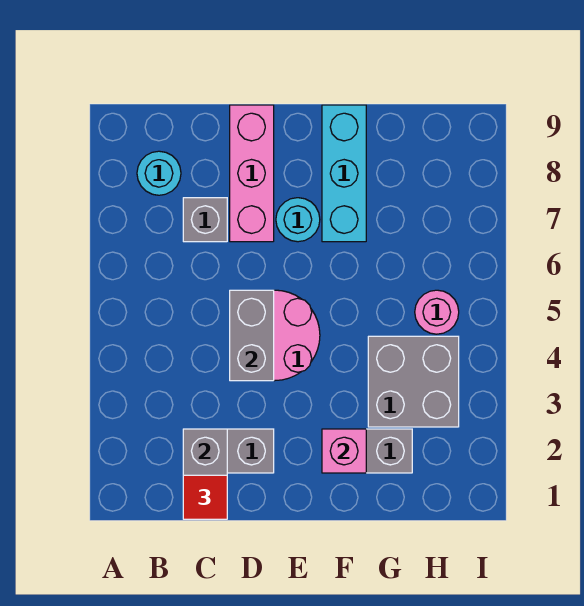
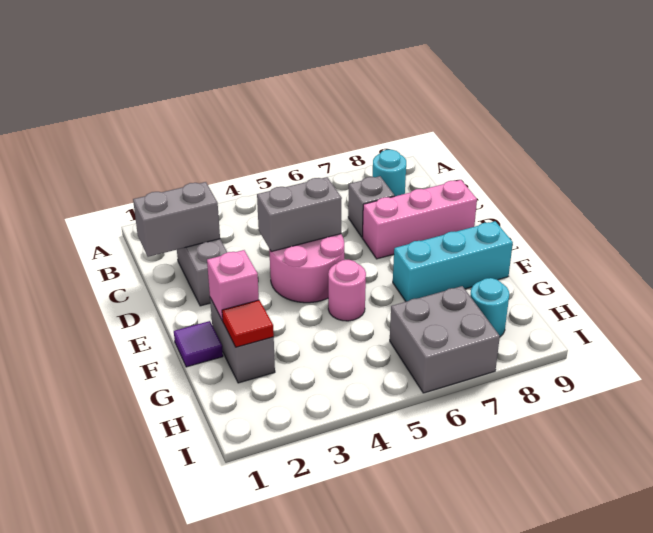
red tile C1 level 3 -> red tile G2 level 2
cyan round brick E7 level 1 -> cyan round brick H8 level 1
none -> purple tile F1 level 1
grey brick G3:H4 level 1 -> grey brick H6:I7 level 1
pink round brick H5 level 1 -> pink round brick F5 level 1

